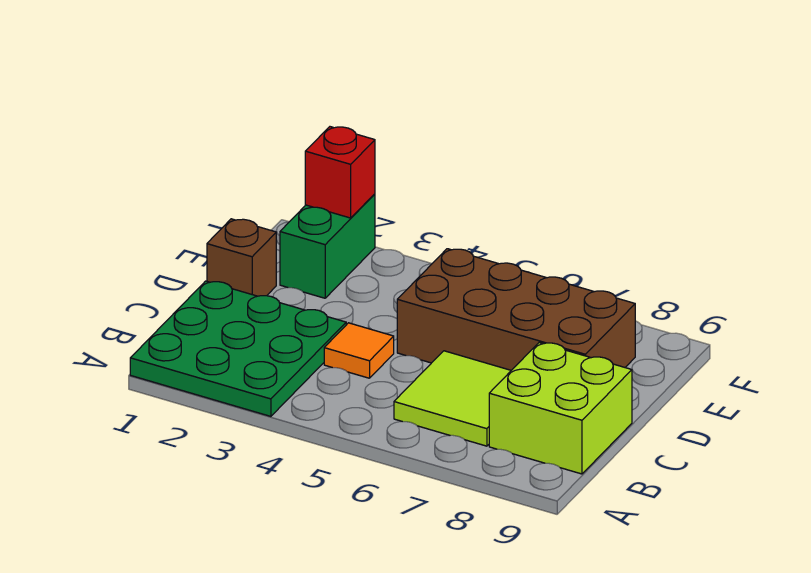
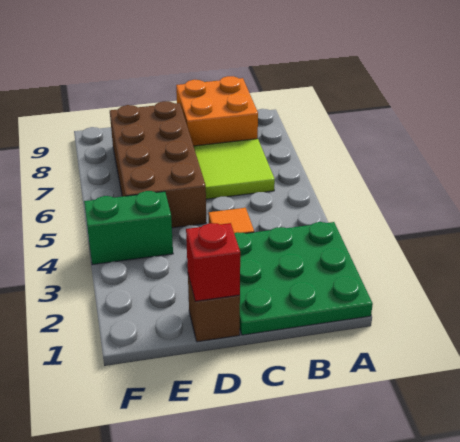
lime brick B8:C9 level 1 -> orange brick B8:C9 level 1
green brick E2:F2 level 1 -> green brick E4:F4 level 1
red brick F2 level 2 -> red brick D1 level 2

